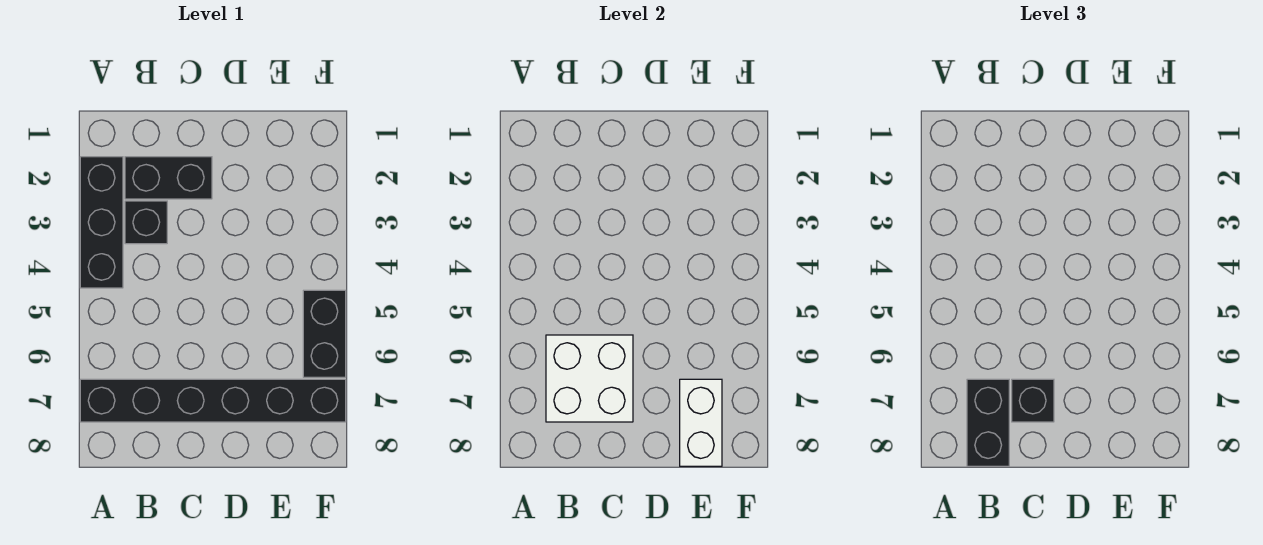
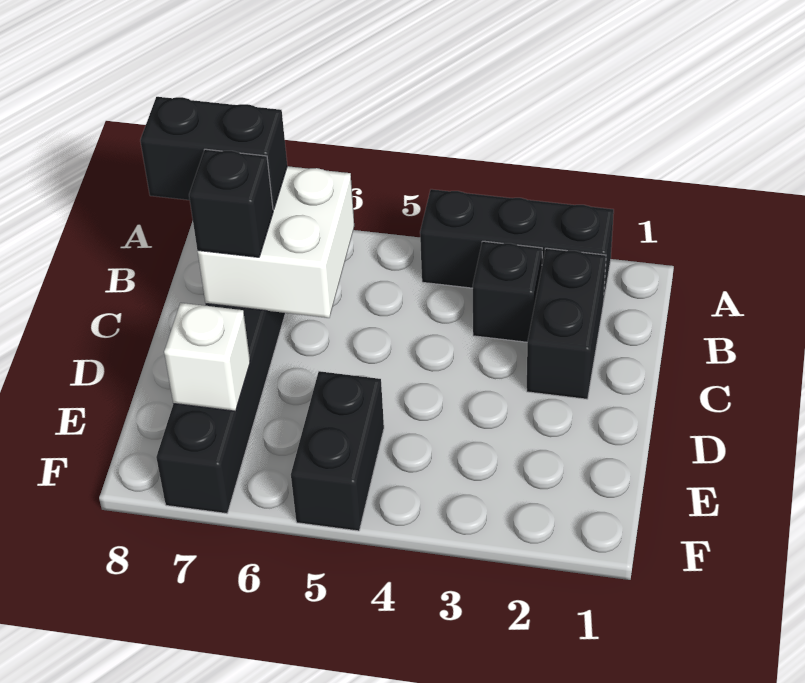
white brick E7:E8 level 2 -> white brick E7 level 2
black brick F5:F6 level 1 -> black brick E5:F5 level 1

